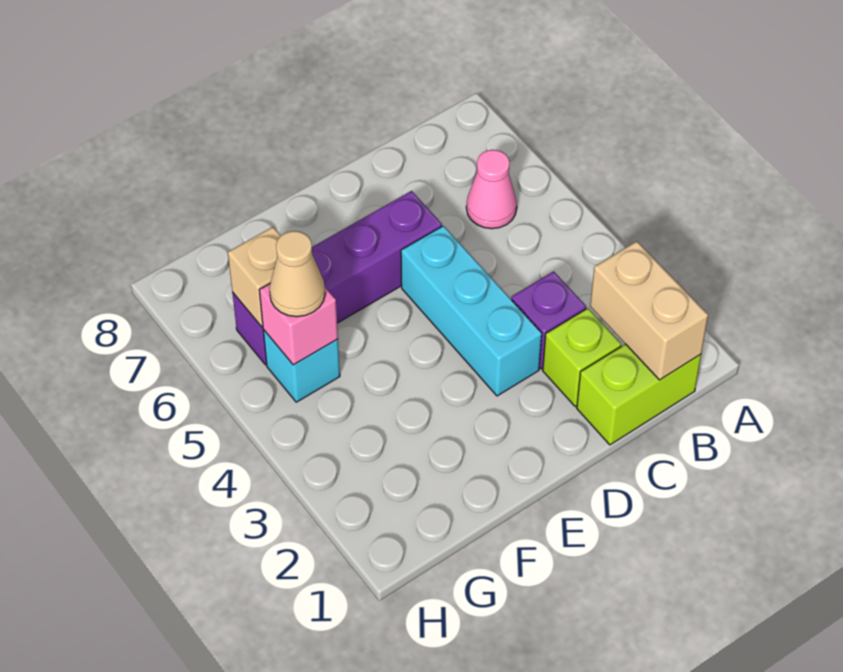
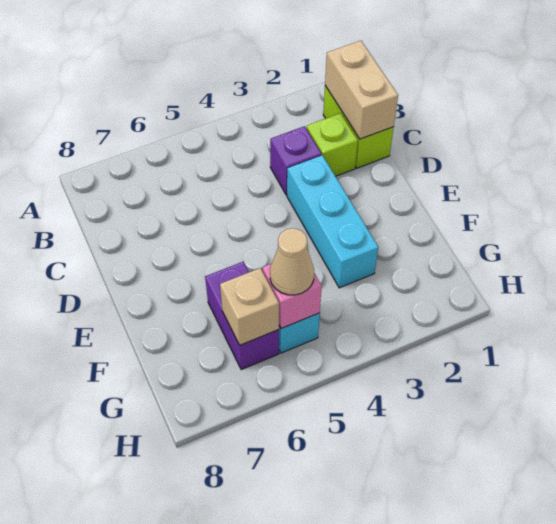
tan brick B1:B2 level 2 -> tan brick B1:C1 level 2
pink cone B6 level 1 -> none
cyan brick D3:D5 level 1 -> cyan brick D3:F3 level 1
purple brick D6:G6 level 1 -> purple brick F6:G6 level 1

